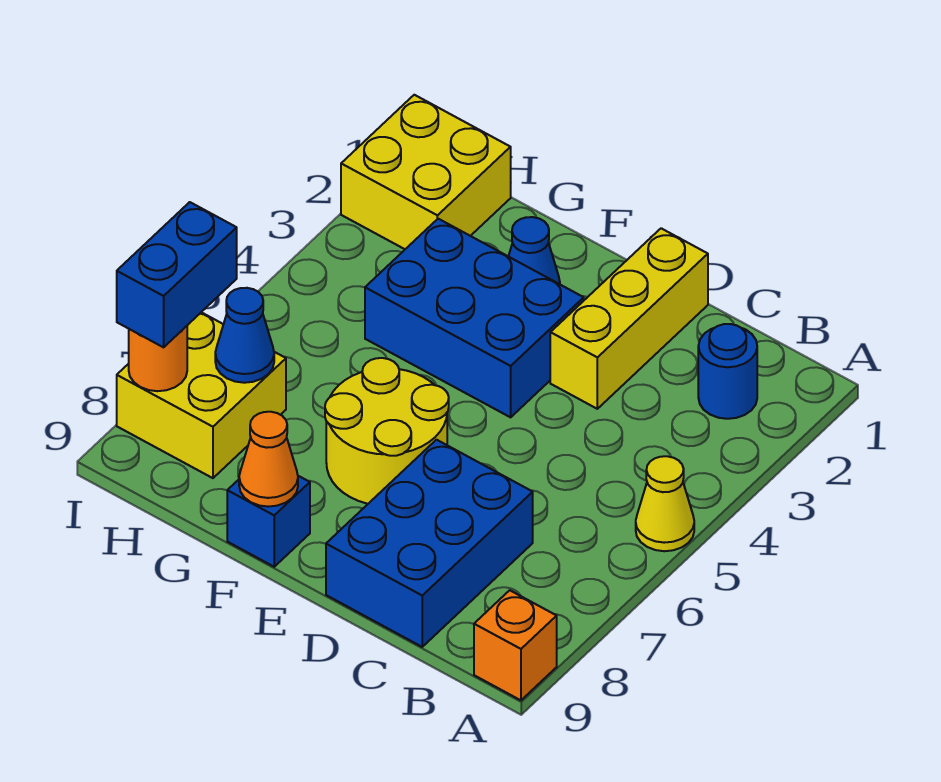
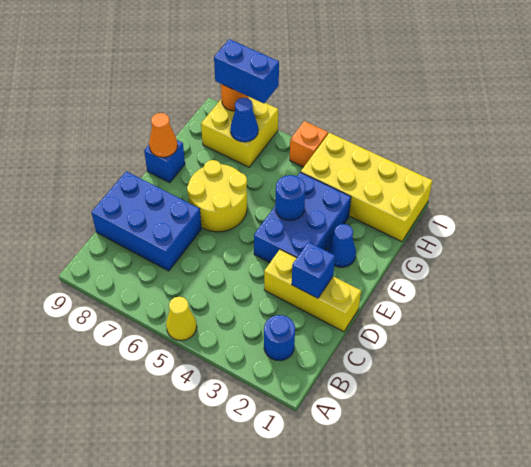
orange brick A9 level 1 -> orange brick I5 level 1
none -> blue brick D2 level 2
none -> blue round brick F4 level 2
yellow brick H1:I2 level 1 -> yellow brick H1:I4 level 1

